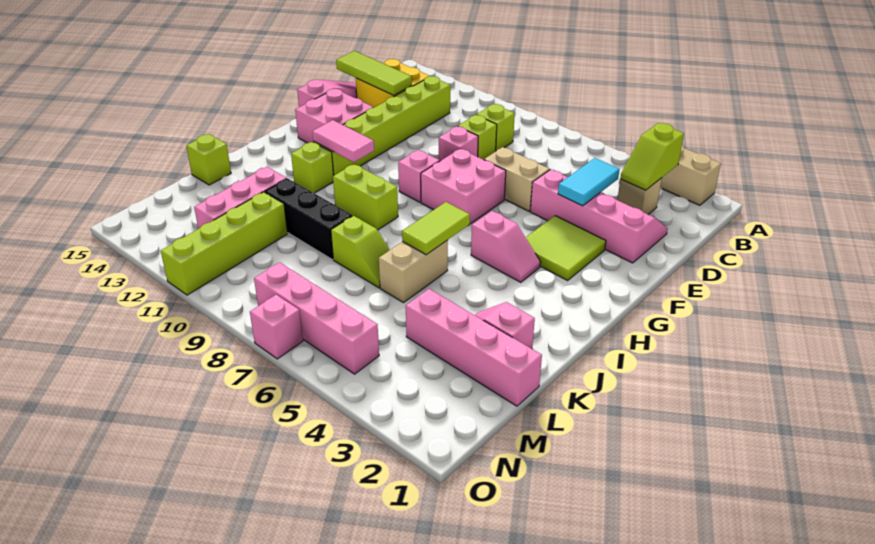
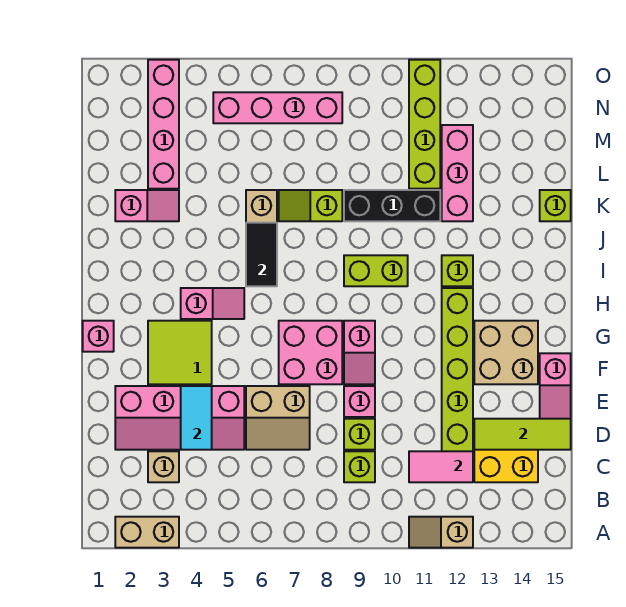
none -> tan slope A11:A12 level 1 top 12
lime slope B3:C3 level 2 top B -> none
pink brick F13:G14 level 1 -> tan brick F13:G14 level 1
pink slope H4:H5 level 1 top 5 -> pink slope H4:H5 level 1 top 4
pink tile H11:H12 level 2 -> pink tile C11:C12 level 2
lime tile I6:J6 level 2 -> black tile I6:J6 level 2
pink brick L1:L4 level 1 -> pink brick L3:O3 level 1
pink brick O7 level 1 -> pink brick G1 level 1

